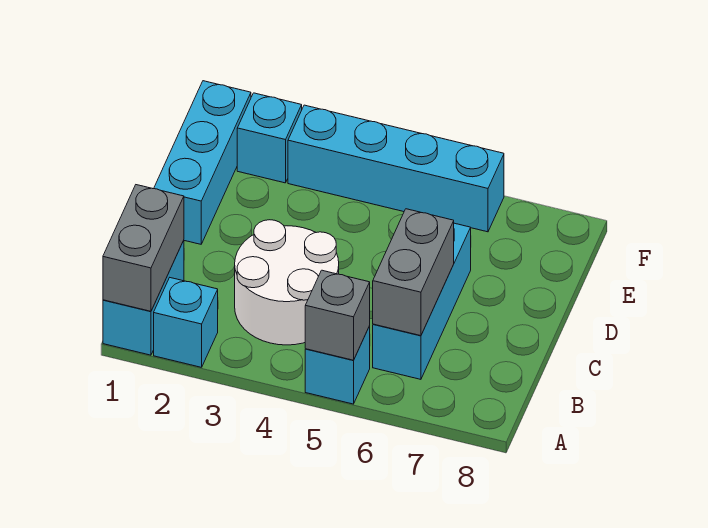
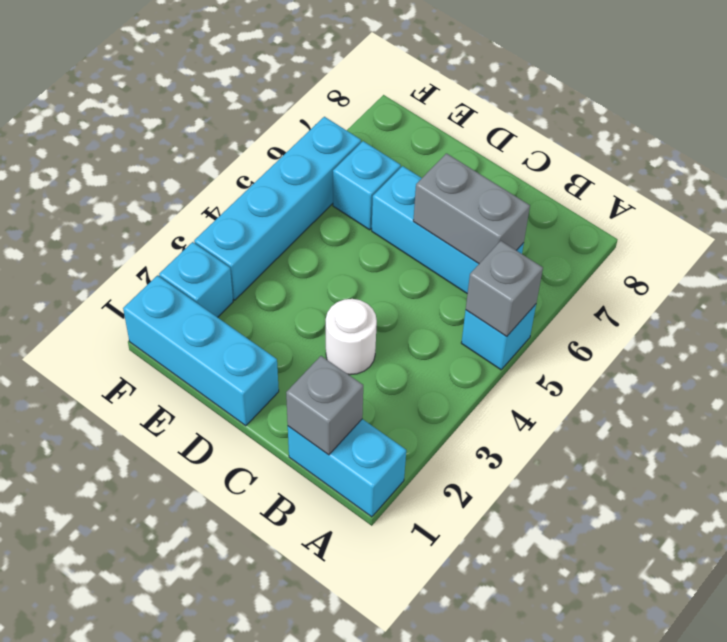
grey brick A1:B1 level 2 -> grey brick B1 level 2
cyan brick A2 level 1 -> cyan brick E6 level 1
white round brick B3:C4 level 1 -> white round brick C3 level 1

